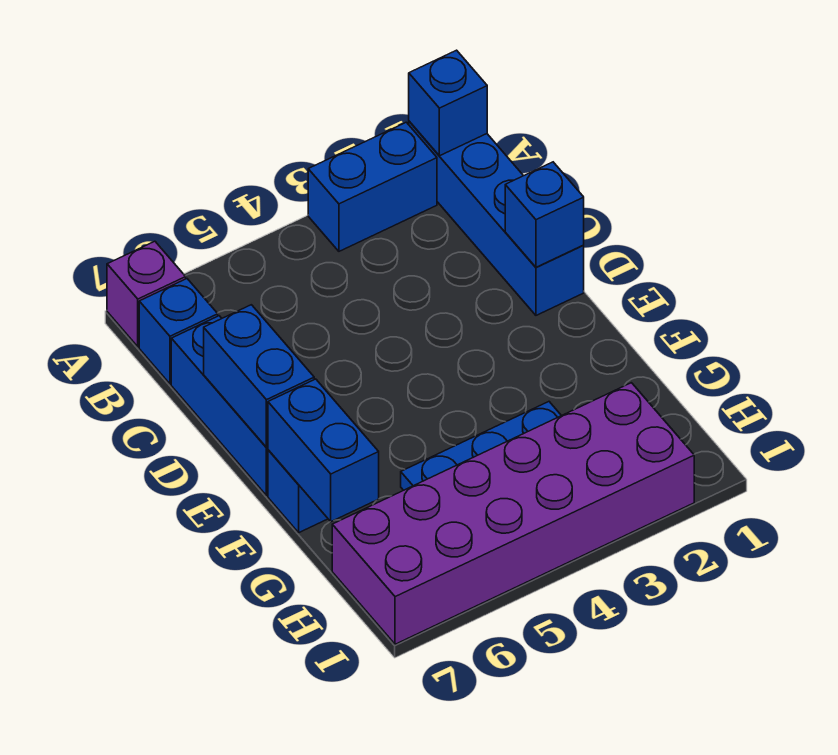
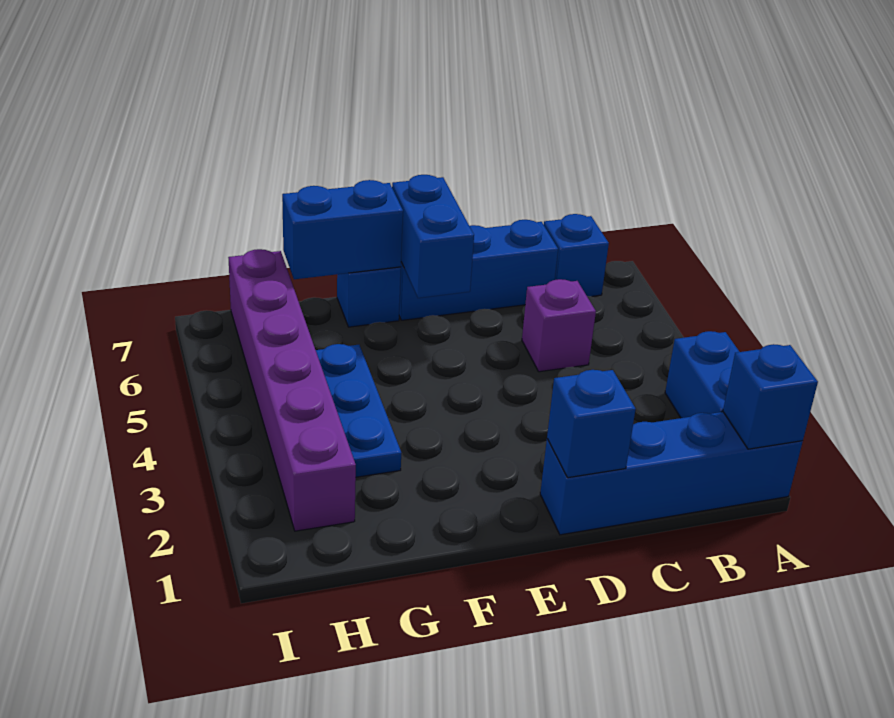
purple brick A7 level 1 -> purple brick C5 level 1
blue brick D7:E7 level 2 -> blue brick E6:E7 level 2
purple brick H2:I7 level 1 -> purple brick H2:H7 level 1

